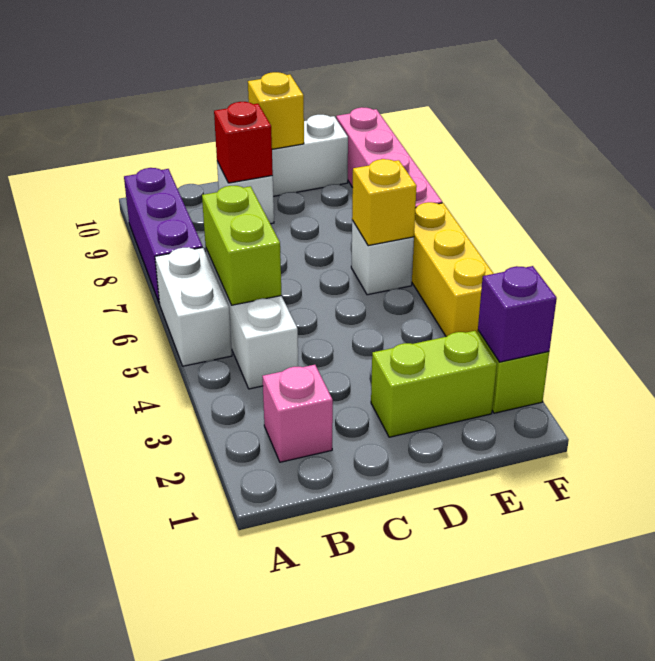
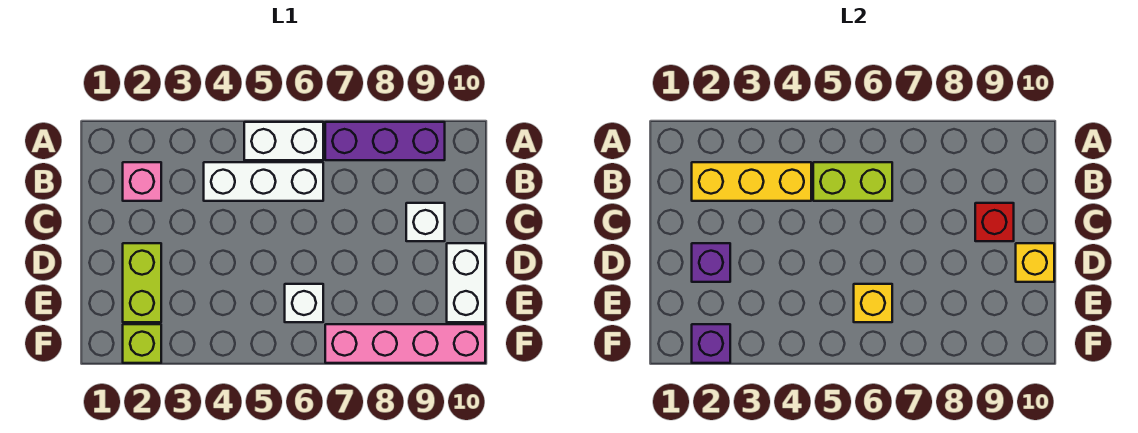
none -> purple brick D2 level 2
yellow brick F4:F6 level 1 -> yellow brick B2:B4 level 2

